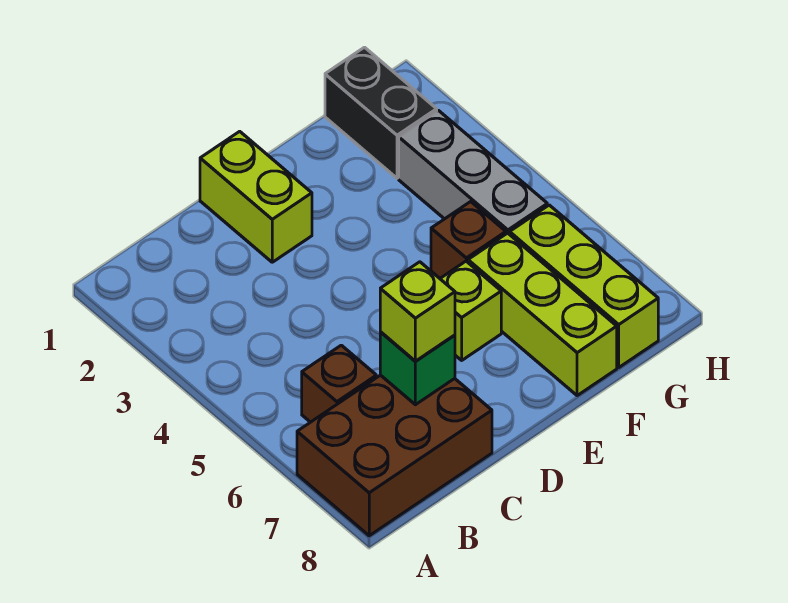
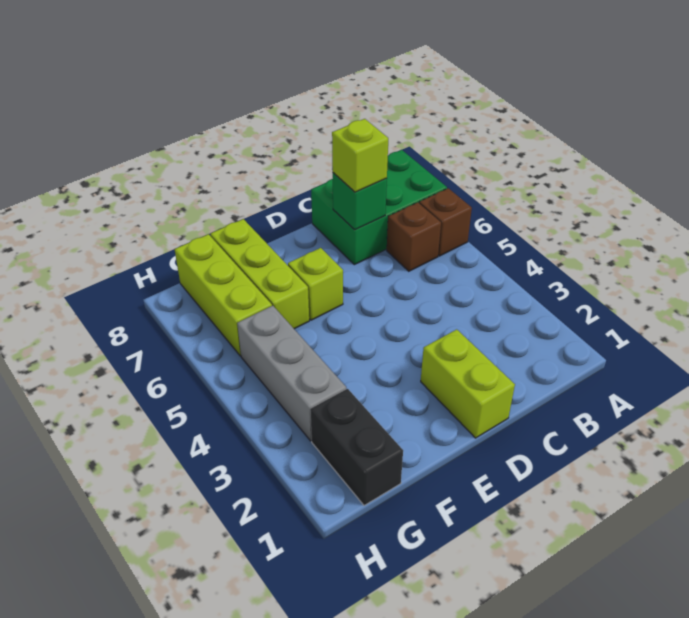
brown brick A7:C8 level 1 -> green brick A7:C8 level 1
brown brick F5 level 1 -> brown brick A6 level 1

